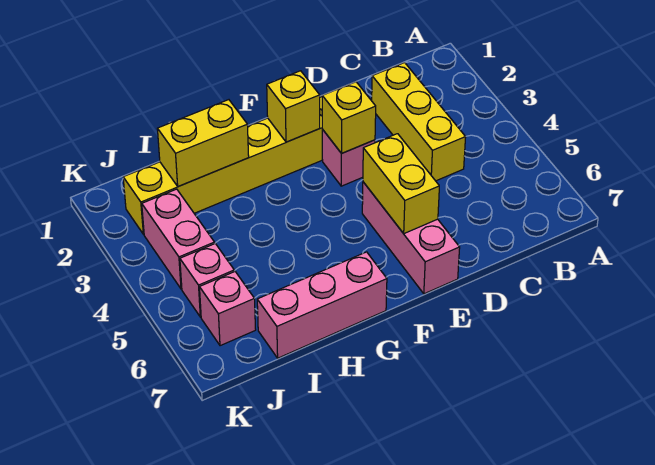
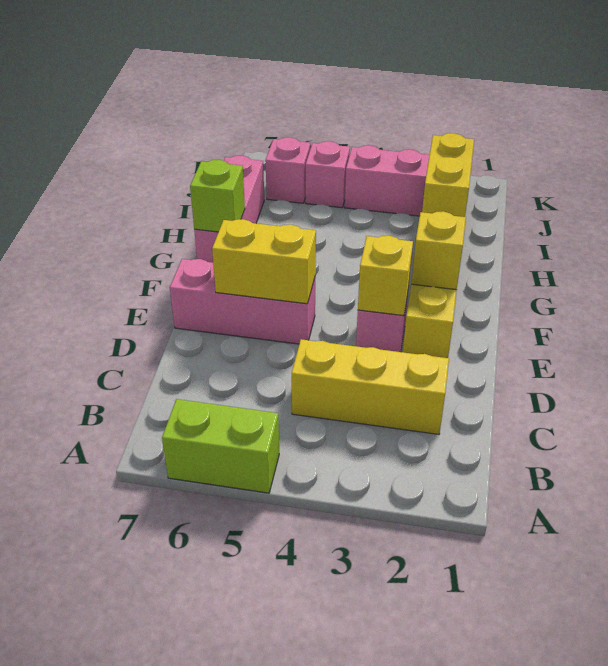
none -> lime brick A5:A6 level 1
none -> lime brick G7 level 2

